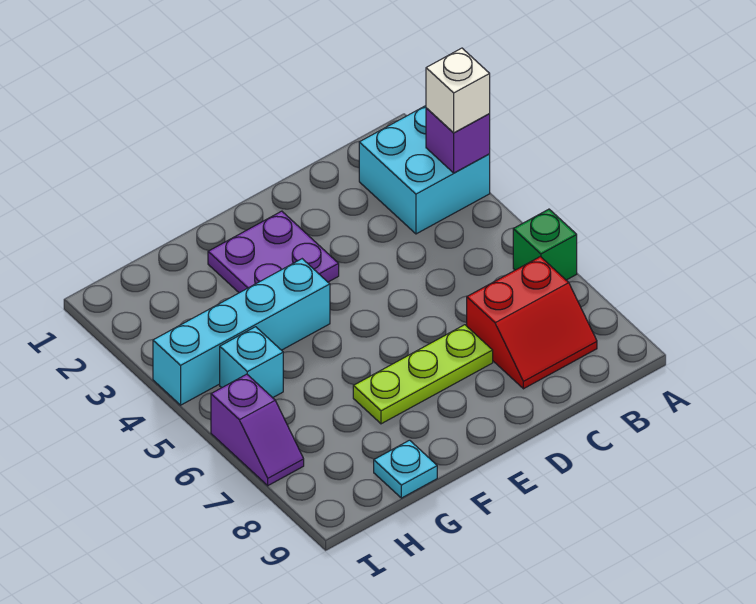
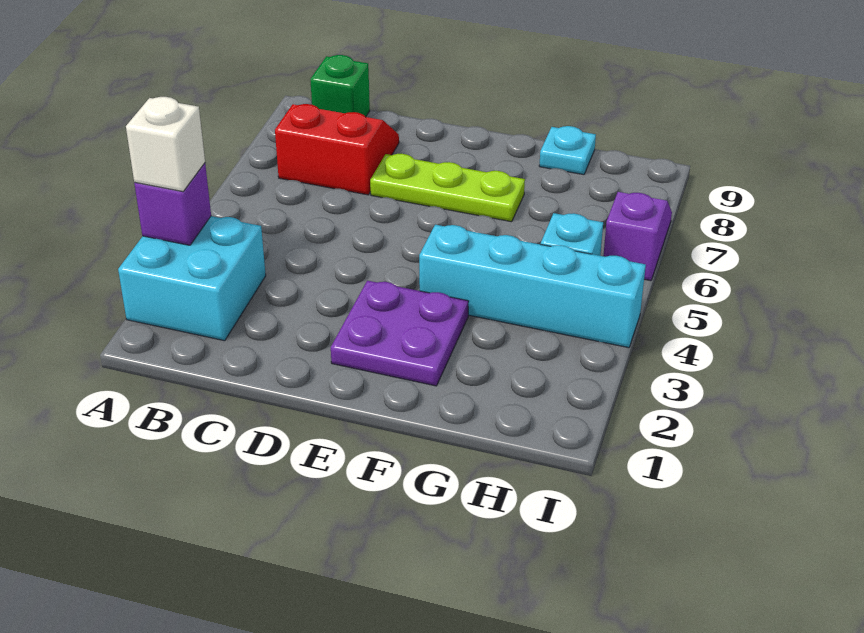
green brick A6 level 1 -> green brick B9 level 1

